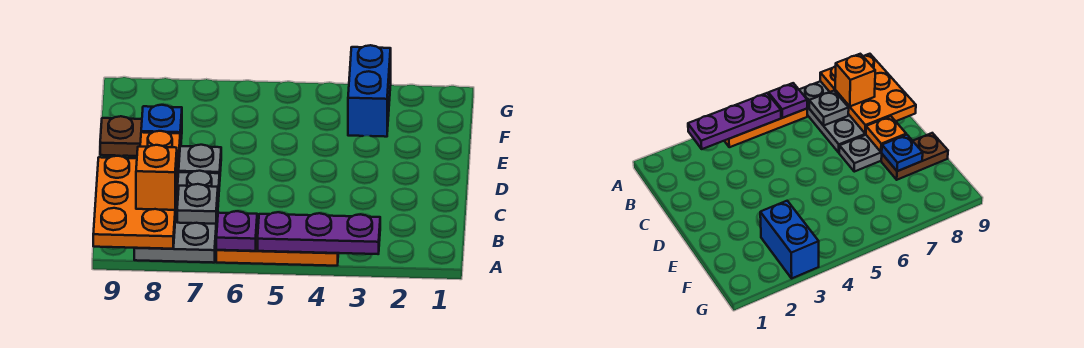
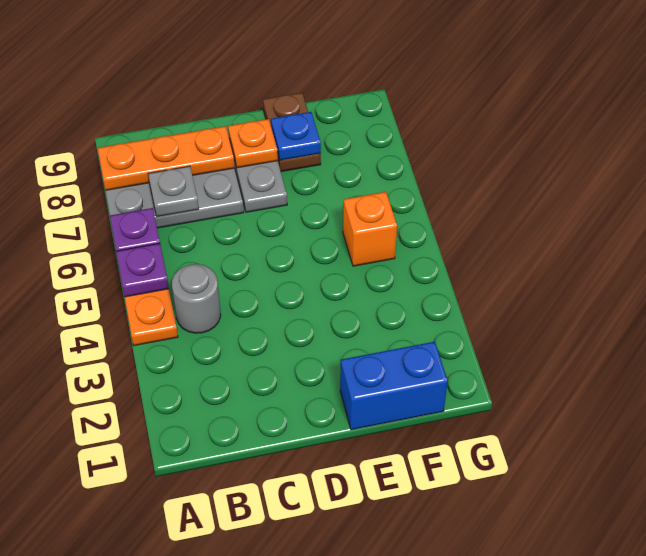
purple plate A3:A5 level 2 -> purple plate A5 level 2
orange plate A8:C9 level 2 -> orange plate A8:C8 level 2
none -> grey round brick B4 level 1
orange brick B8 level 3 -> orange brick F5 level 1
blue brick F3:G3 level 1 -> blue brick E1:F1 level 1

